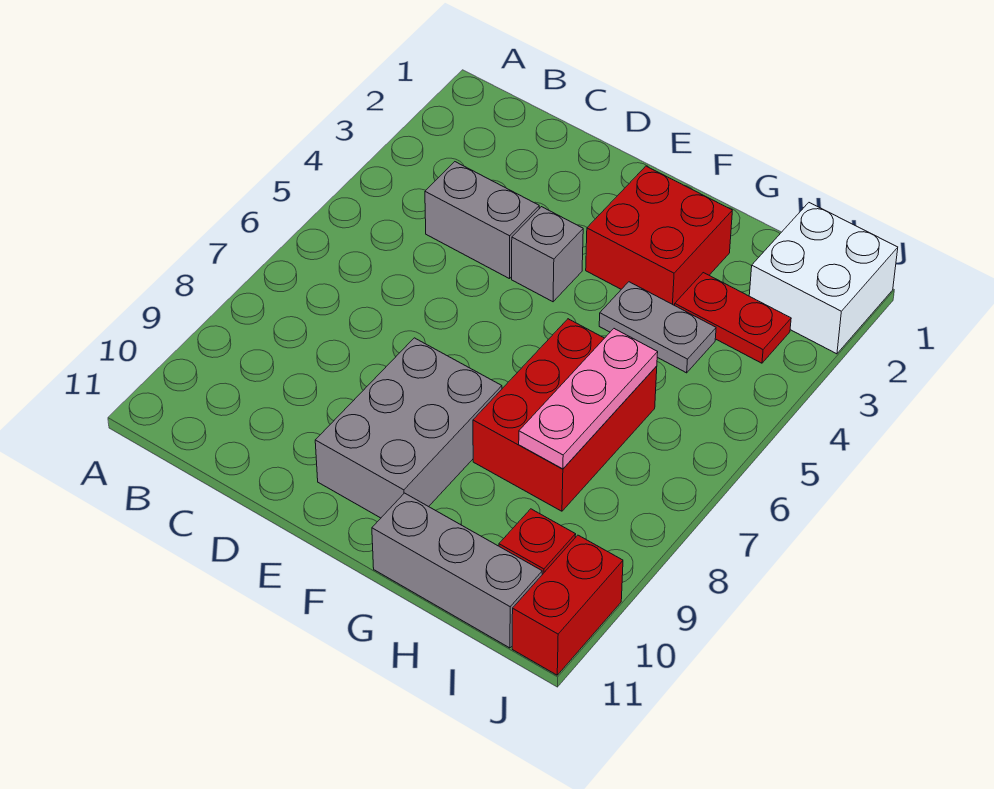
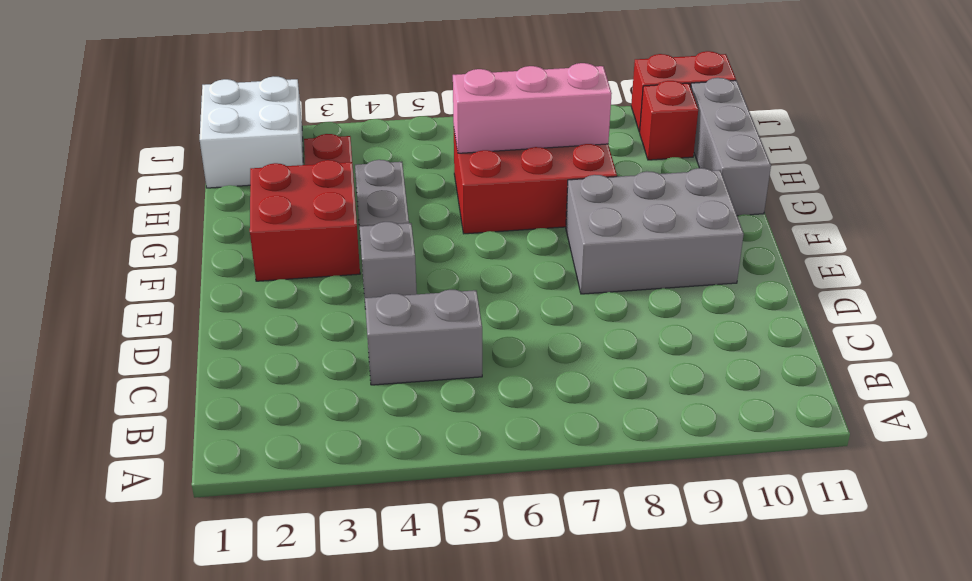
grey brick C4:D4 level 1 -> grey brick C4:C5 level 1
pink plate H6:H8 level 2 -> pink brick H6:H8 level 2

